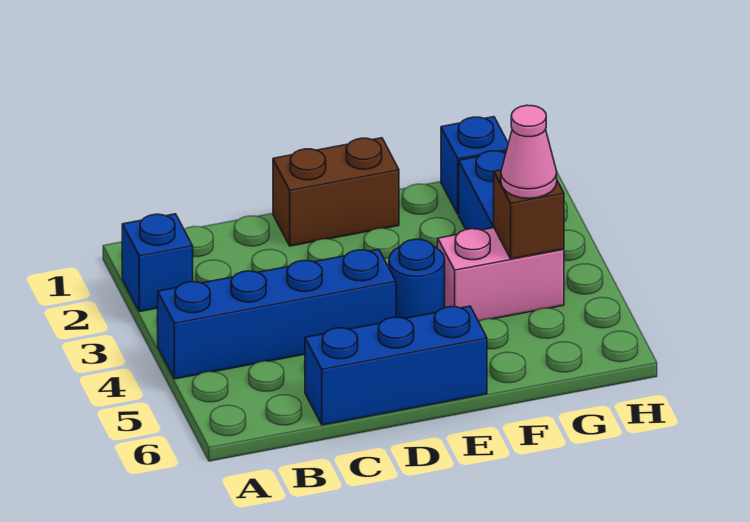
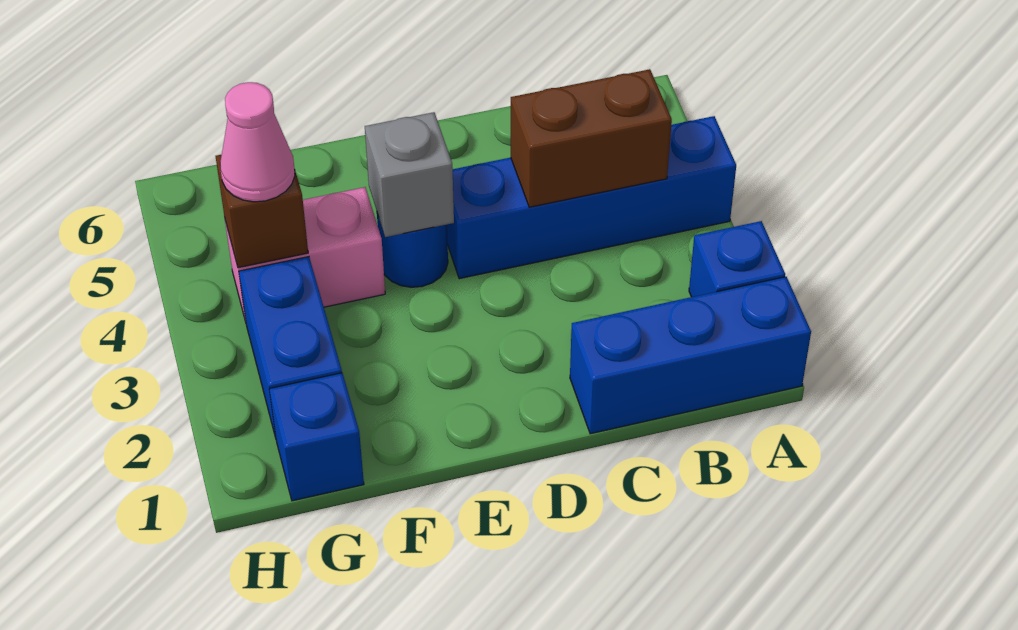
blue brick C6:E6 level 1 -> blue brick A1:C1 level 1
brown brick D1:E1 level 1 -> brown brick B4:C4 level 2
none -> grey brick E4 level 2

